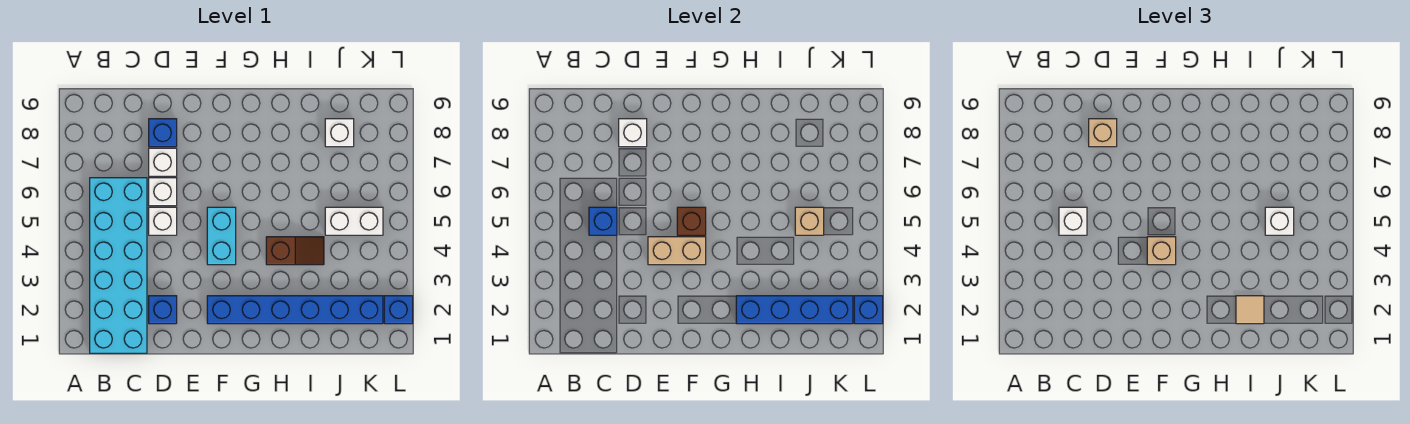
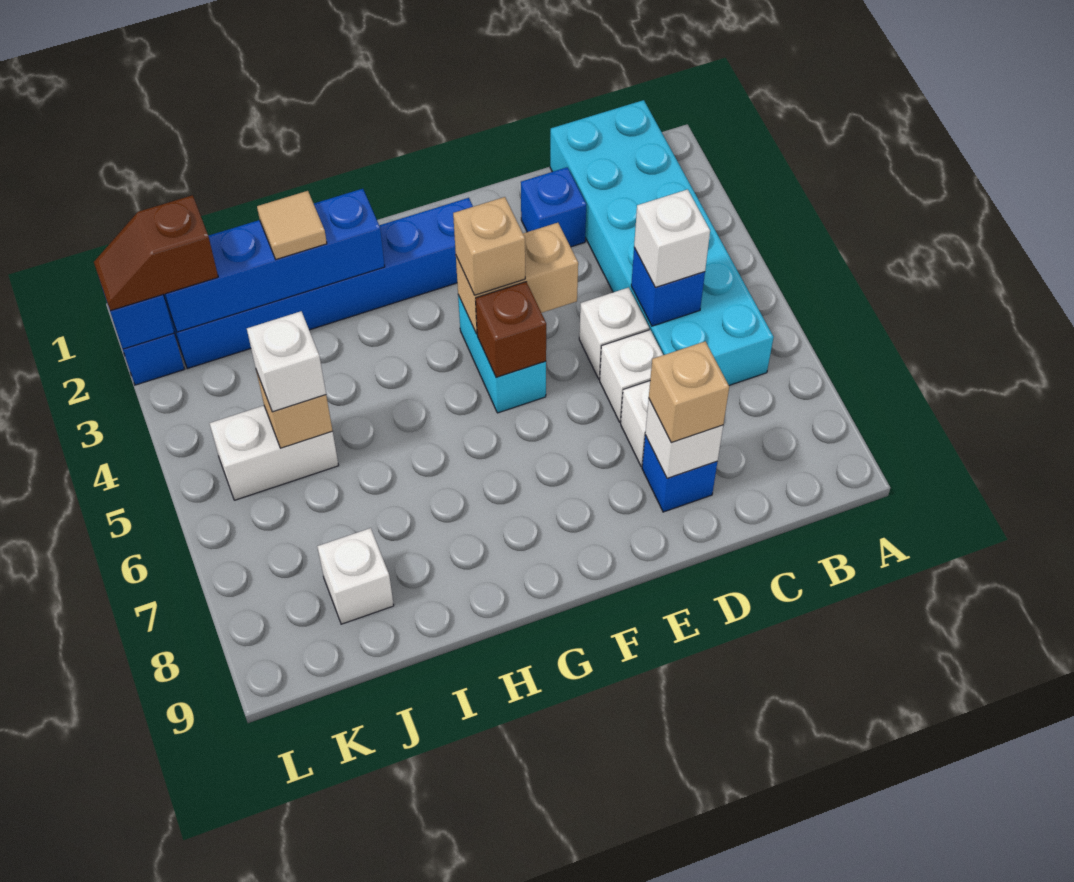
brown slope H4:I4 level 1 top H -> brown slope K2:L2 level 3 top K

